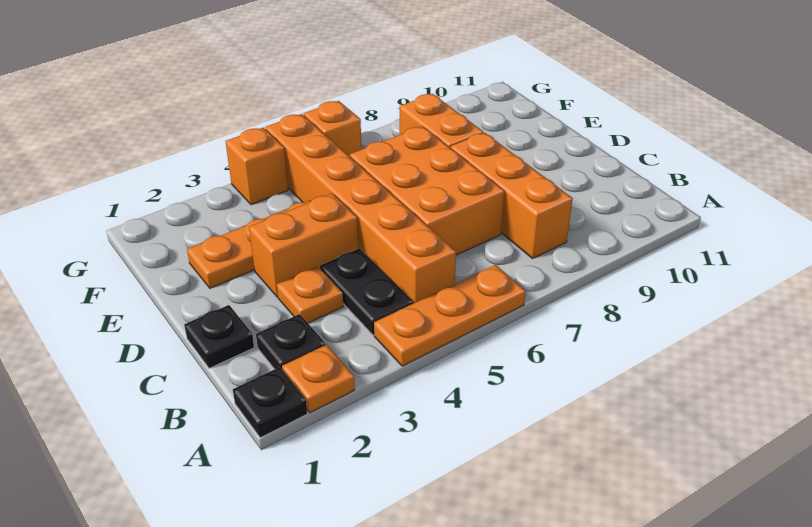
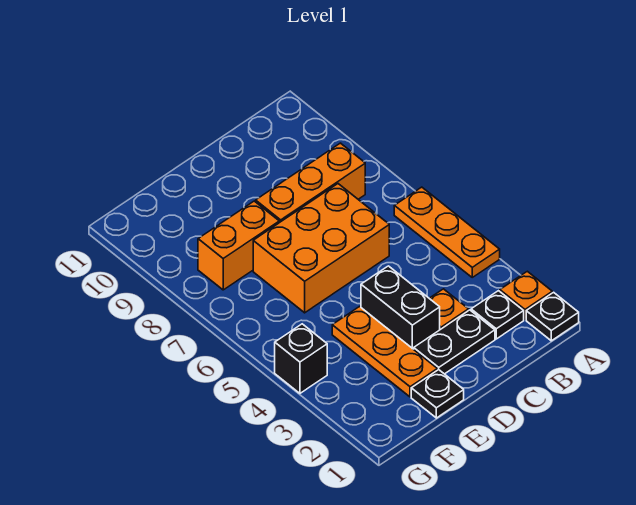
black plate B4:C4 level 1 -> black plate C2:D2 level 1
orange brick B5:G5 level 1 -> none
black plate C1 level 1 -> black plate E1 level 1
orange brick D3:D4 level 1 -> black brick D3:D4 level 1
orange brick G4 level 1 -> black brick G4 level 1
orange brick G6 level 1 -> none

